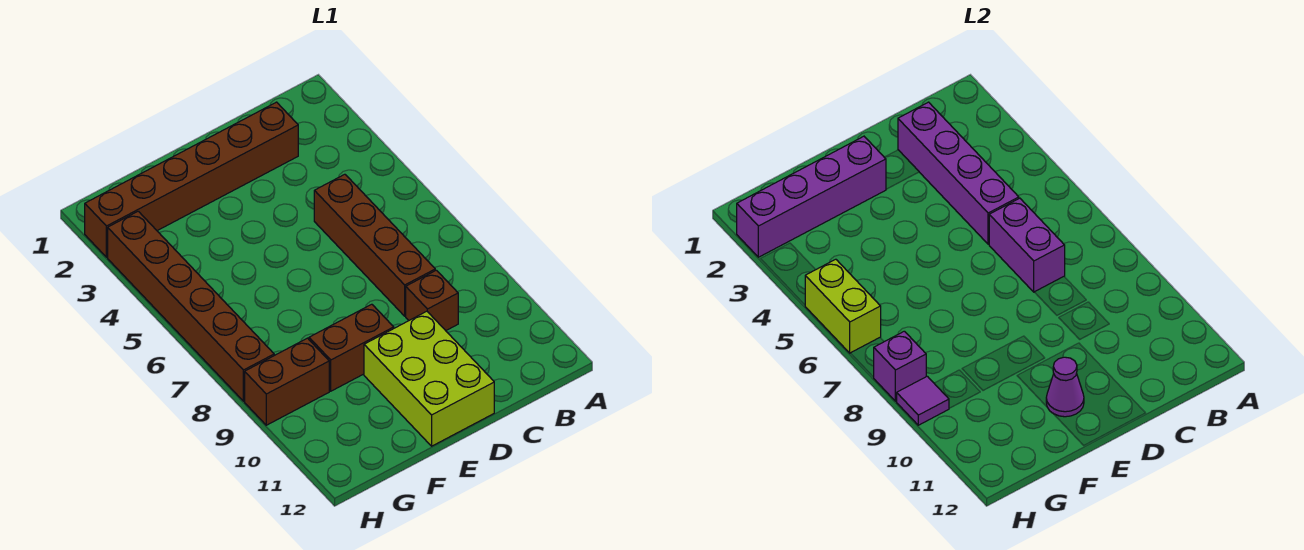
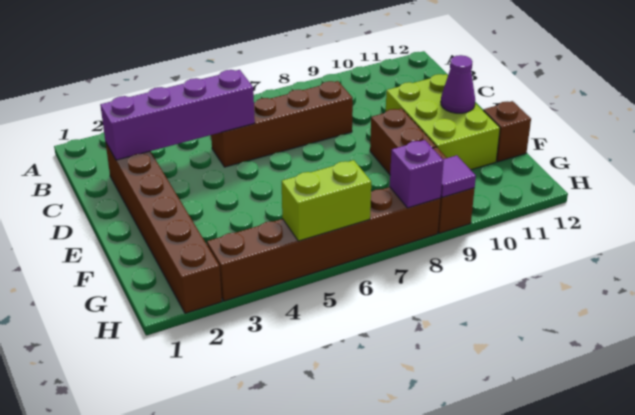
purple brick C6:C7 level 2 -> none
brown brick C9 level 1 -> brown brick F12 level 1
lime brick D10:E12 level 1 -> lime brick D10:F11 level 1
purple brick E2:H2 level 2 -> none

